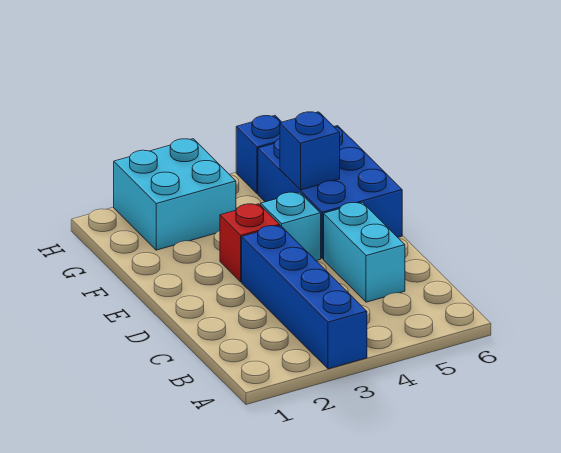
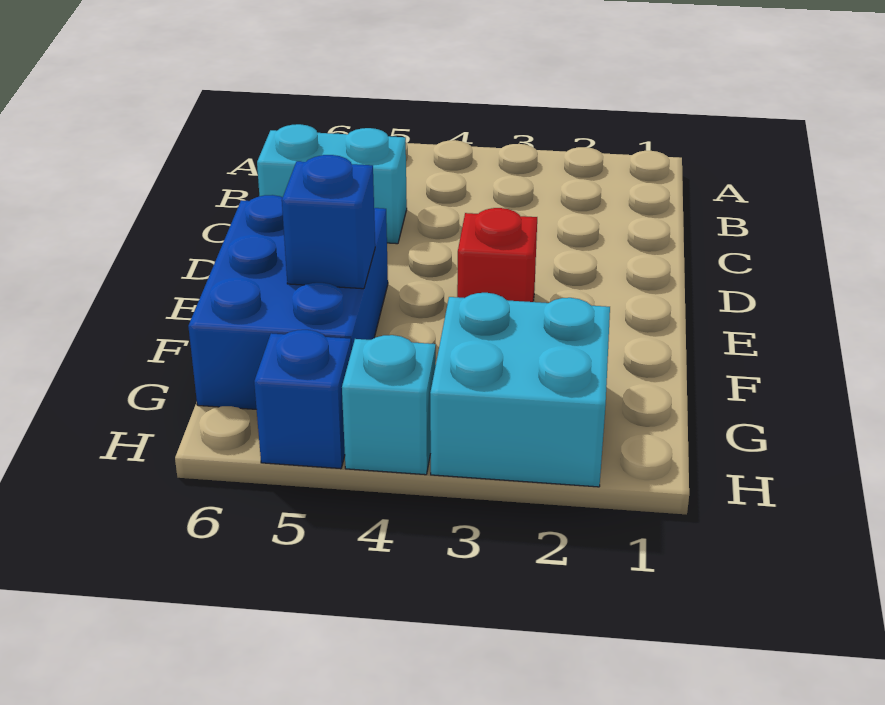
blue brick A3:D3 level 1 -> none
cyan brick C5:D5 level 1 -> cyan brick C5:C6 level 1
cyan brick E4 level 1 -> cyan brick H4 level 1

